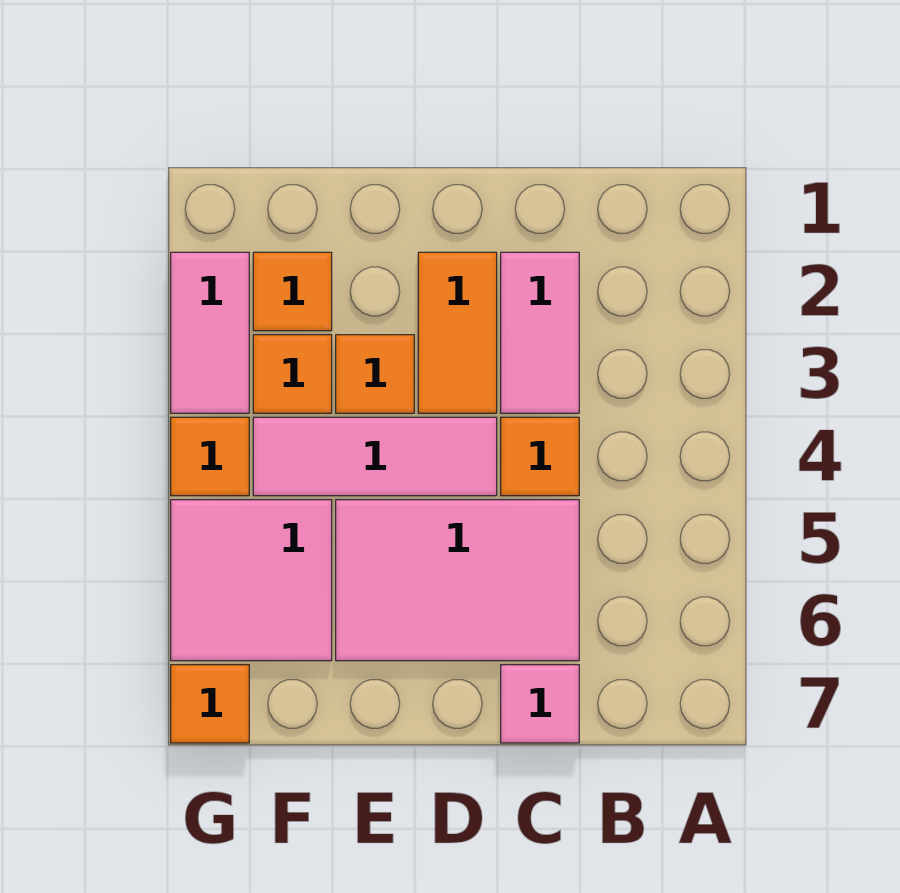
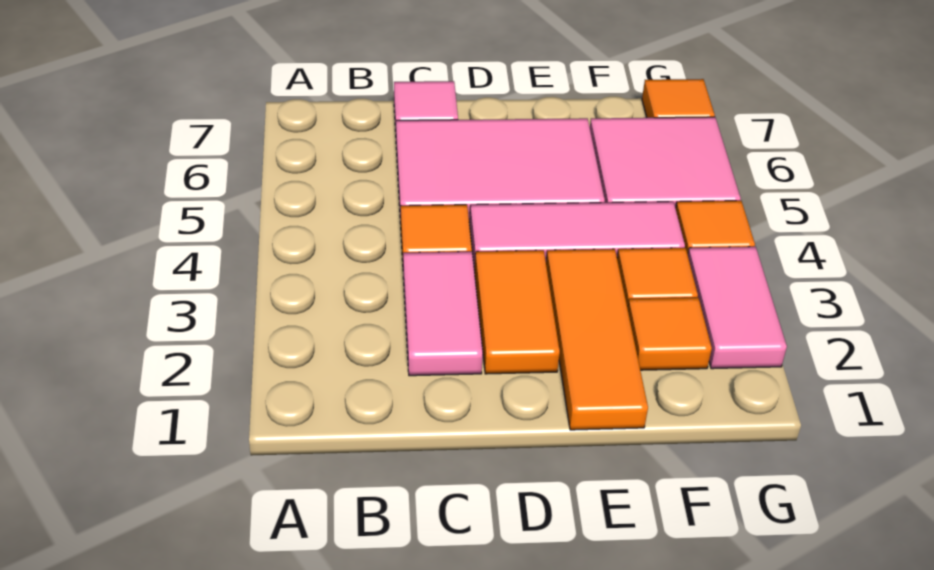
orange tile E3 level 1 -> orange tile E1:E3 level 1

